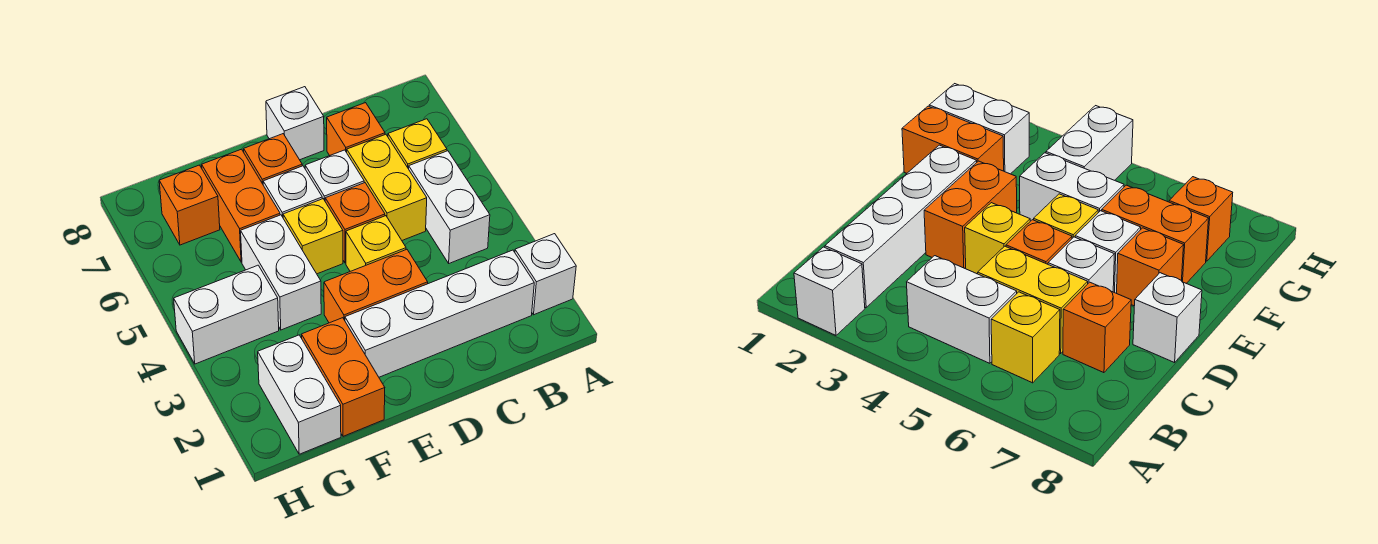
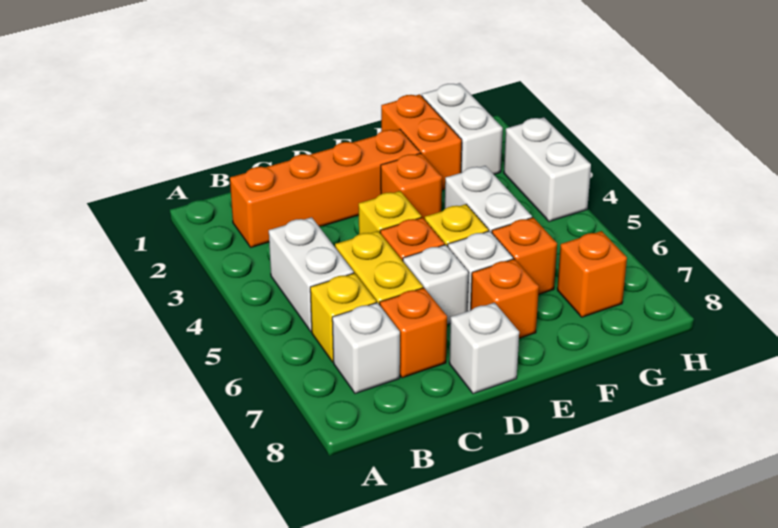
white brick A2 level 1 -> white brick B7 level 1
white brick B2:E2 level 1 -> orange brick B2:E2 level 1
orange brick D3:E3 level 1 -> orange brick E3 level 1
orange brick F6:F7 level 1 -> orange brick F6 level 1
white brick G4:H4 level 1 -> white brick H3:H4 level 1

